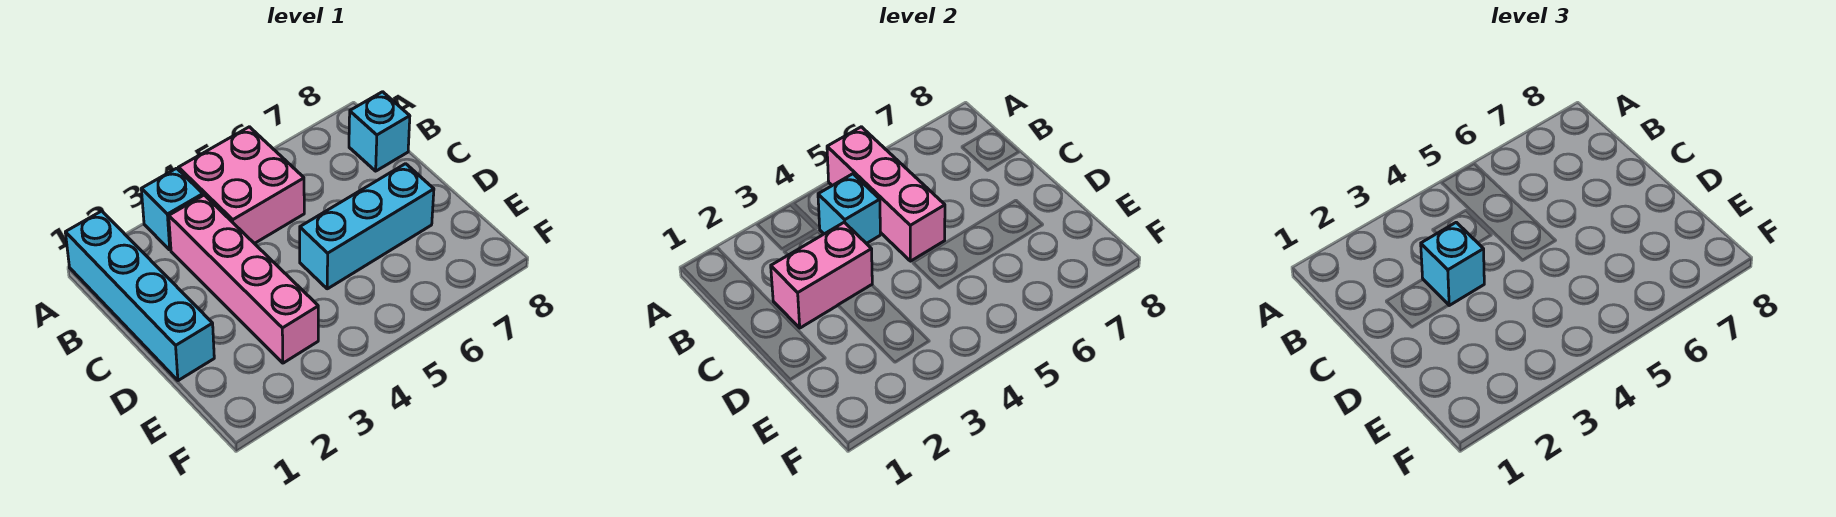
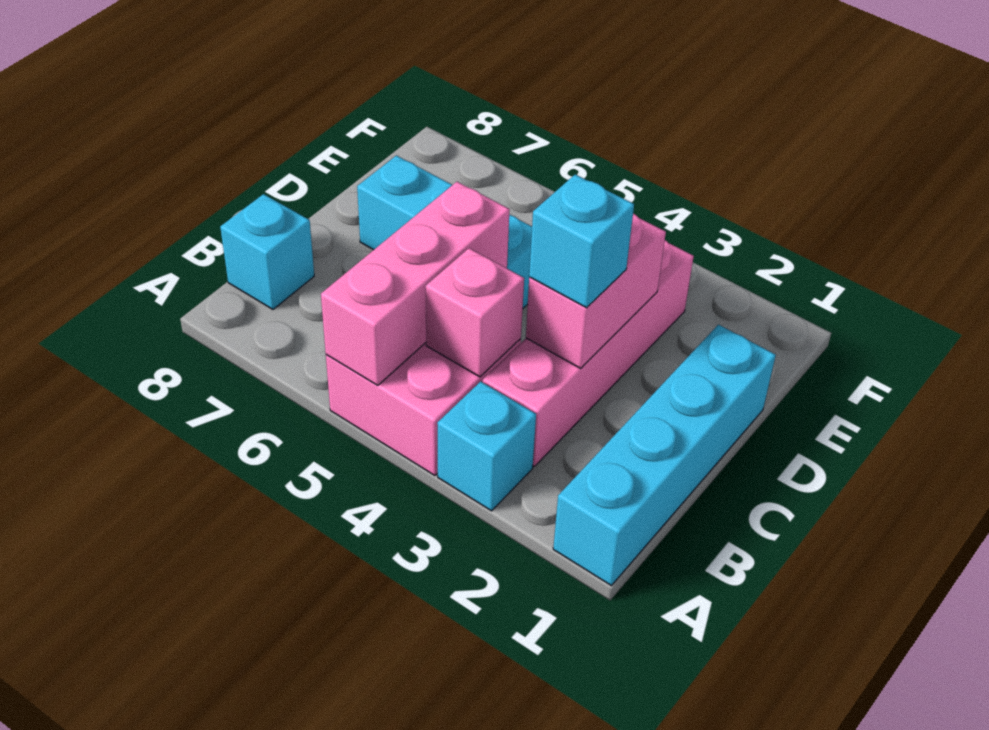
cyan brick B4 level 2 -> pink brick B4 level 2
pink brick C2:C3 level 2 -> pink brick C3:D3 level 2

